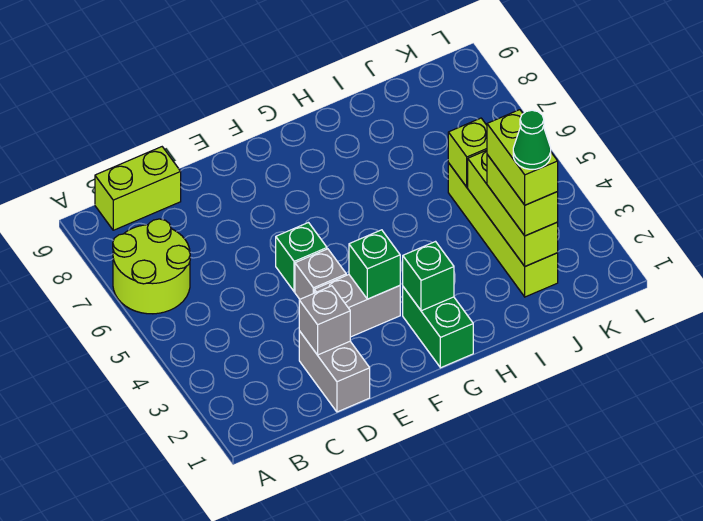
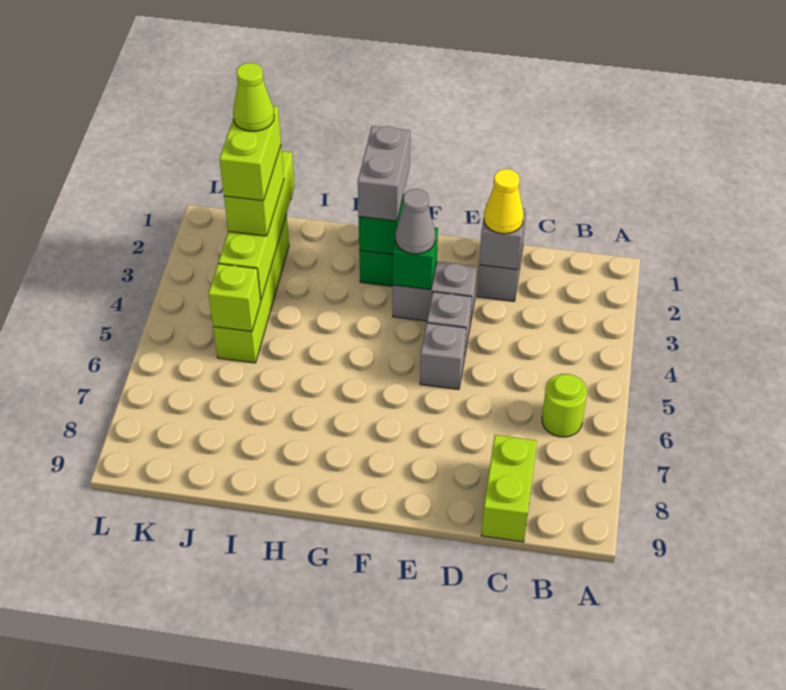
lime round brick A6:B7 level 1 -> lime round brick B6 level 1
lime brick B9:C9 level 1 -> lime brick C8:C9 level 1
none -> yellow cone D2 level 3
green brick E5 level 1 -> grey brick E5 level 1
none -> grey cone F3 level 3
none -> grey brick G1:G2 level 3
lime brick J2:J4 level 2 -> lime brick J1:J4 level 2
green cone J2 level 5 -> lime cone J2 level 5

